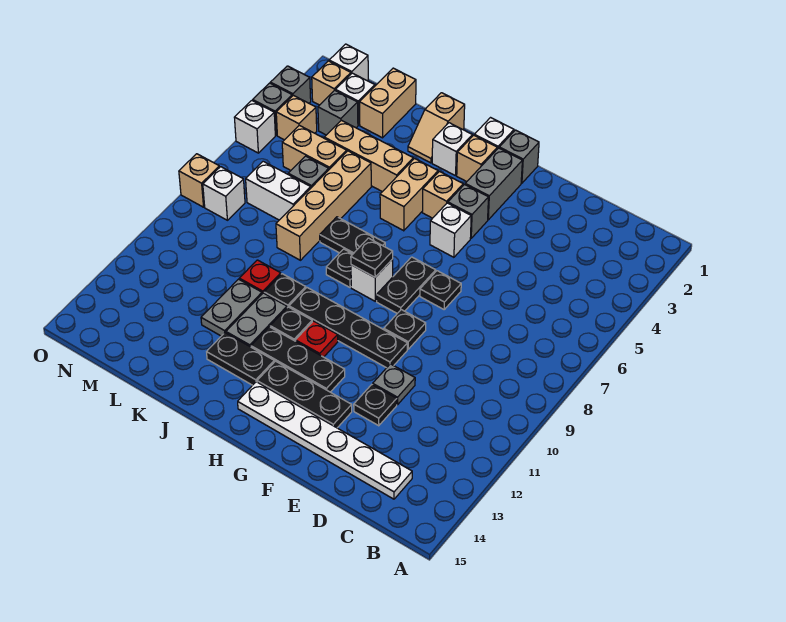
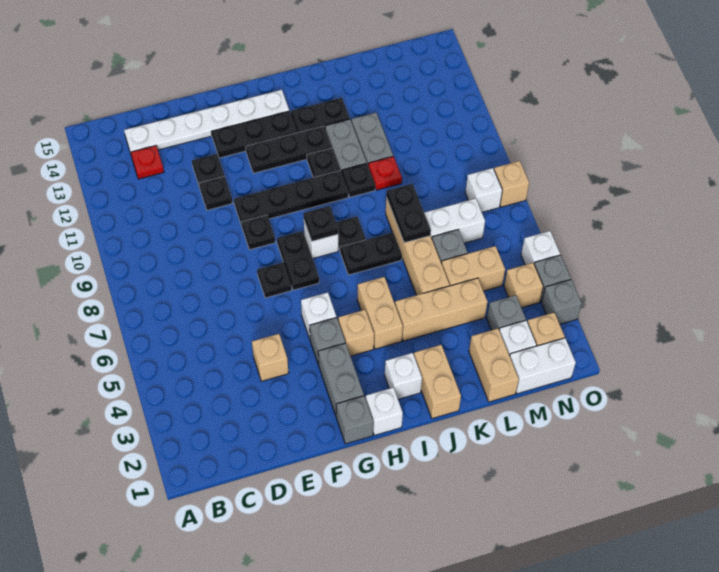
grey plate E11 level 1 -> black plate E11 level 1
tan brick H2 level 1 -> tan brick E4 level 1
red plate H11 level 1 -> red plate C13 level 1
tan slope J1:J2 level 1 top 1 -> tan brick J1:J2 level 1
none -> black plate K7:K8 level 2
white brick N1 level 1 -> white brick M1:N1 level 1

